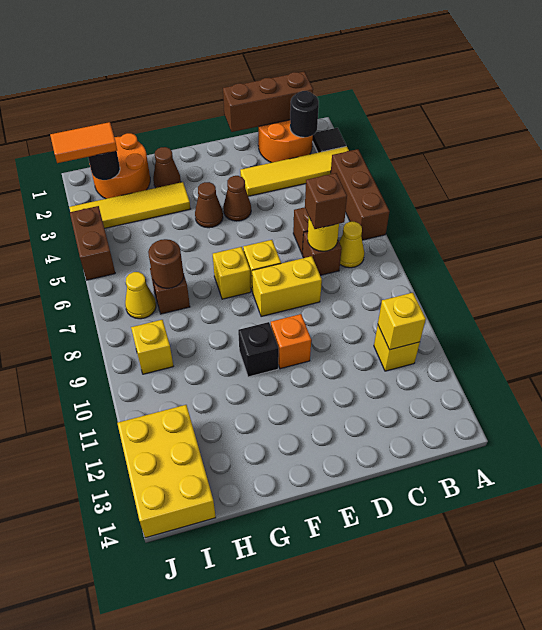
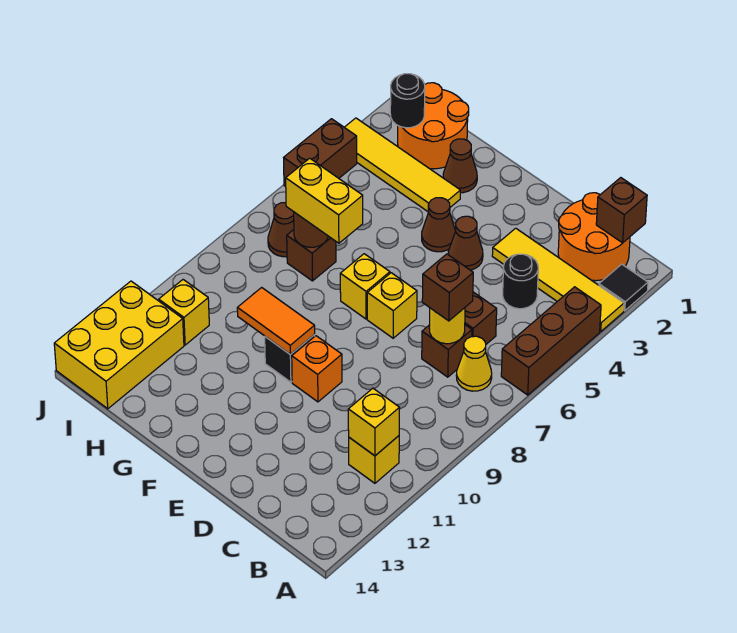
brown brick B1:D1 level 2 -> brown brick B1 level 2
black round brick B2 level 2 -> black round brick C4 level 1
yellow brick D8:E8 level 1 -> yellow brick G7:H7 level 3
orange tile I2:J2 level 3 -> orange tile F10:G10 level 2
yellow cone I7 level 1 -> brown cone I7 level 1
yellow brick I9 level 1 -> yellow brick I11 level 1

